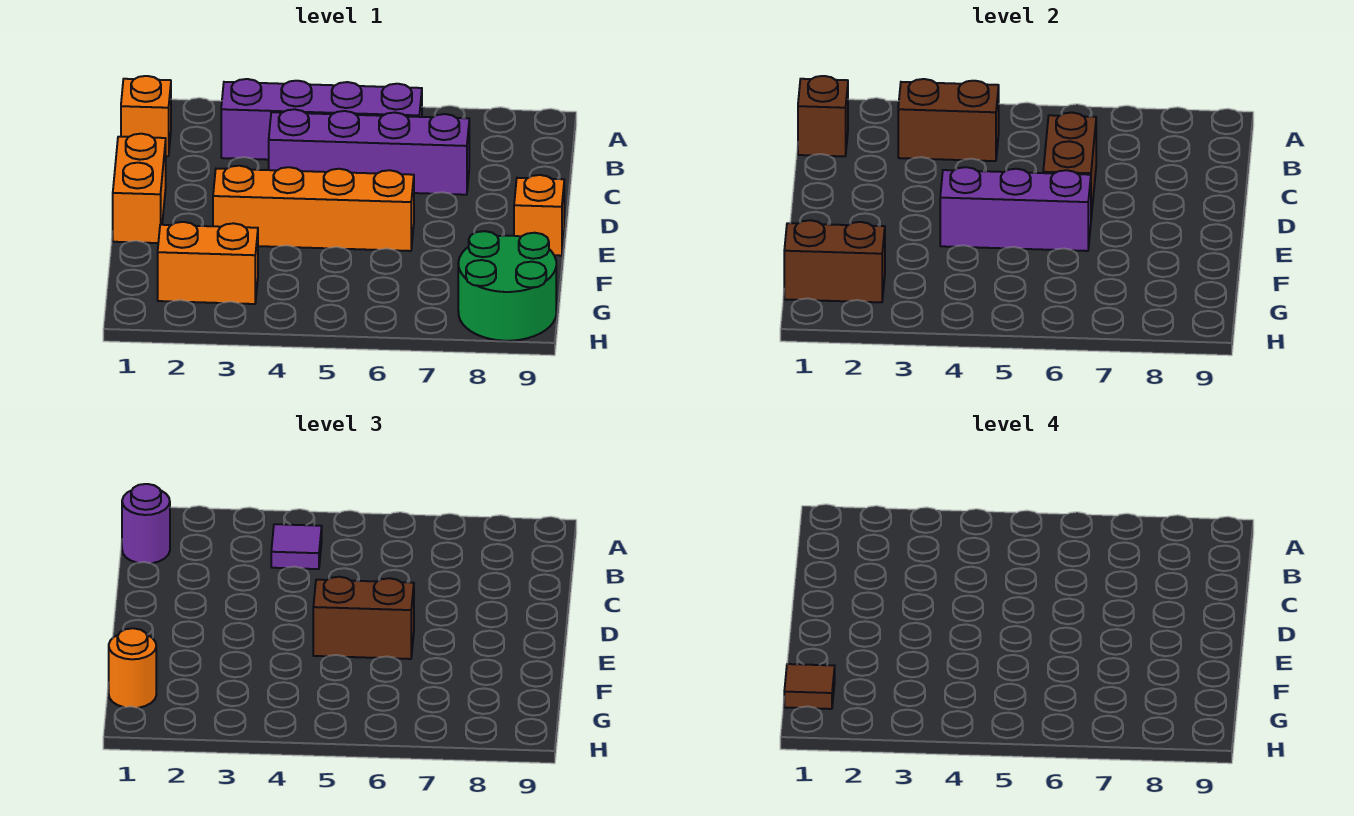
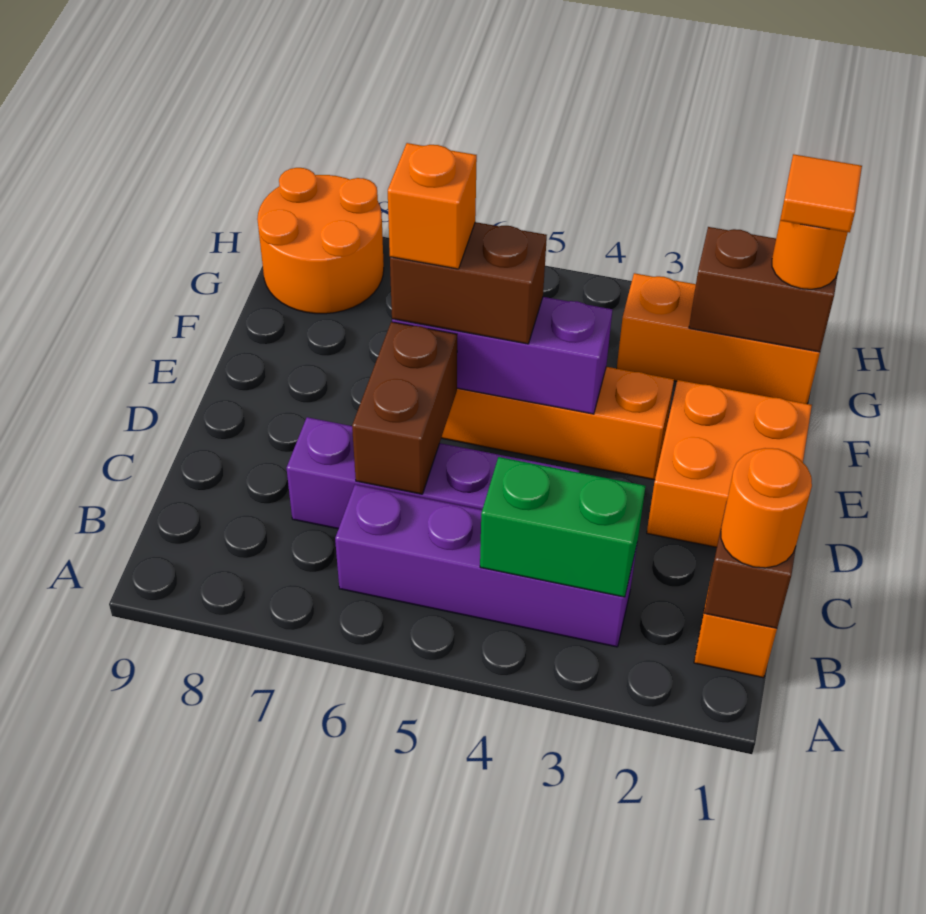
purple round brick B1 level 3 -> orange round brick B1 level 3
brown brick B3:B4 level 2 -> green brick B3:B4 level 2
purple tile B4 level 3 -> none
orange brick D1:E1 level 1 -> orange brick D1:E2 level 1
orange brick E9 level 1 -> orange brick E6 level 4
brown tile G1 level 4 -> orange tile G1 level 4
orange brick G2:G3 level 1 -> orange brick G1:G3 level 1
green round brick G8:H9 level 1 -> orange round brick G8:H9 level 1

